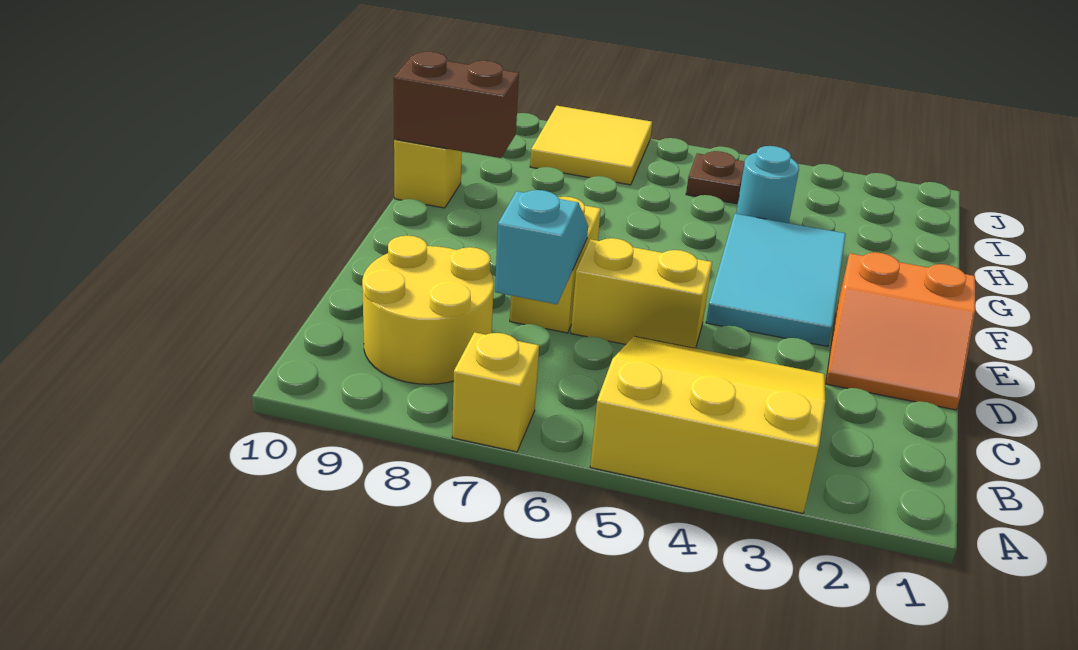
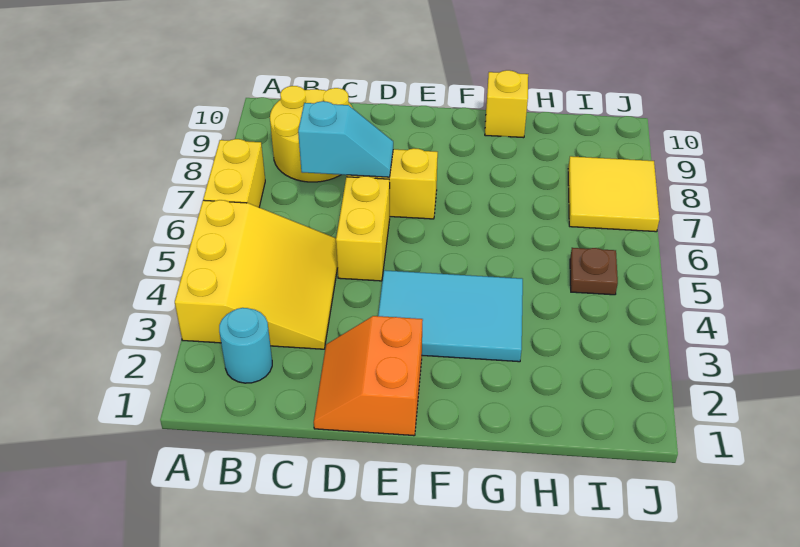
yellow brick A7 level 1 -> yellow brick A6:A7 level 1
brown brick G9:G10 level 2 -> none
cyan round brick H4 level 1 -> cyan round brick B2 level 1

